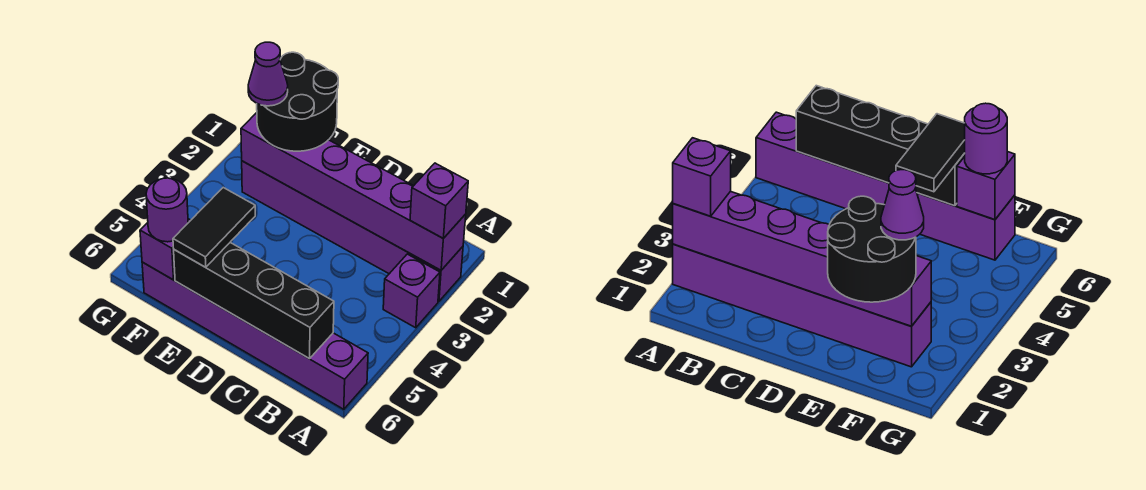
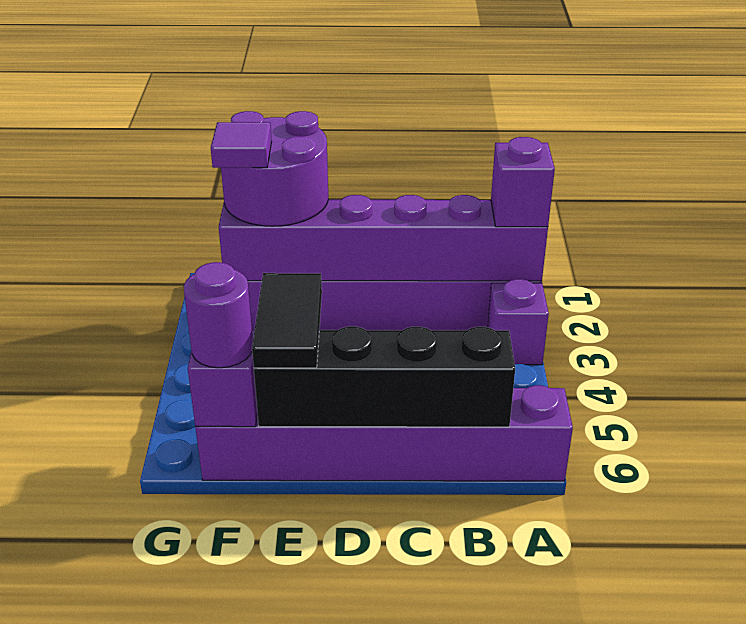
black round brick E1:F2 level 3 -> purple round brick E1:F2 level 3
purple cone F2 level 4 -> purple tile F2 level 4

